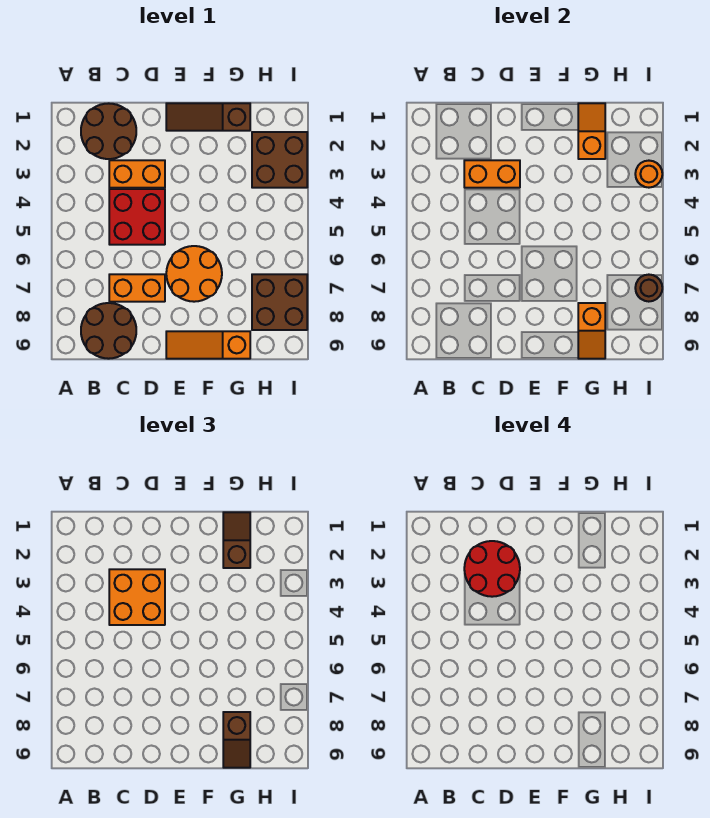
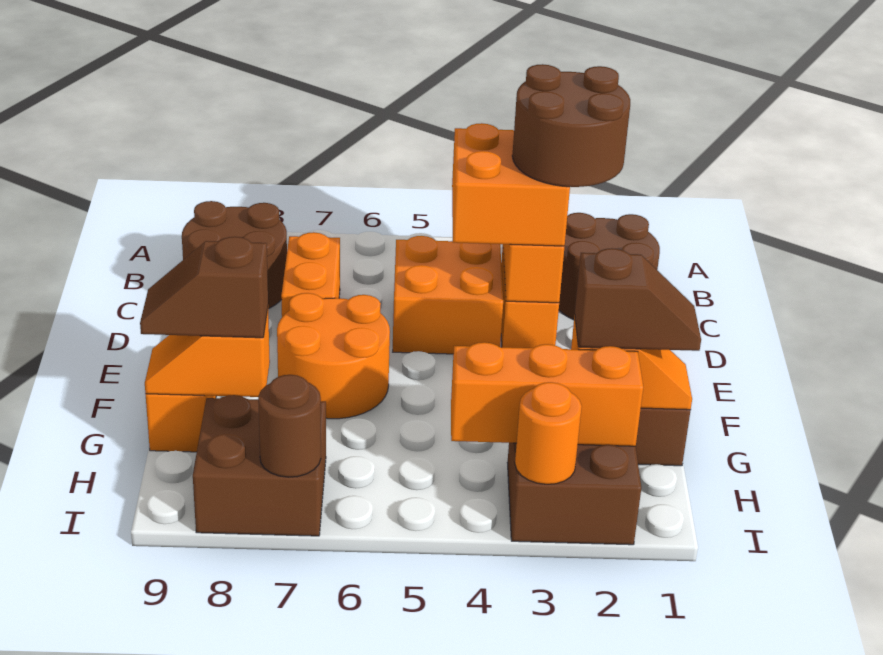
red round brick C2:D3 level 4 -> brown round brick C2:D3 level 4
red brick C4:D5 level 1 -> orange brick C4:D5 level 1
none -> orange brick H2:H4 level 2

